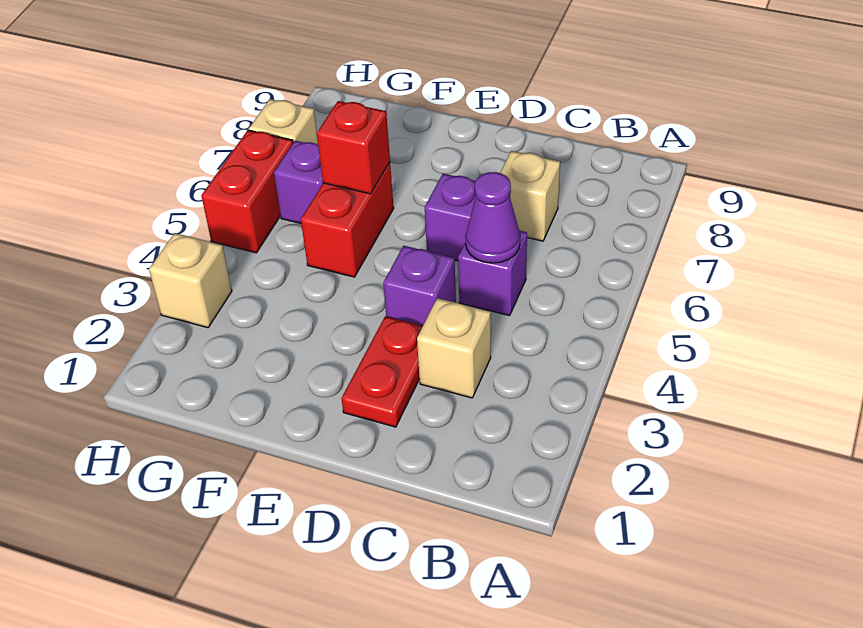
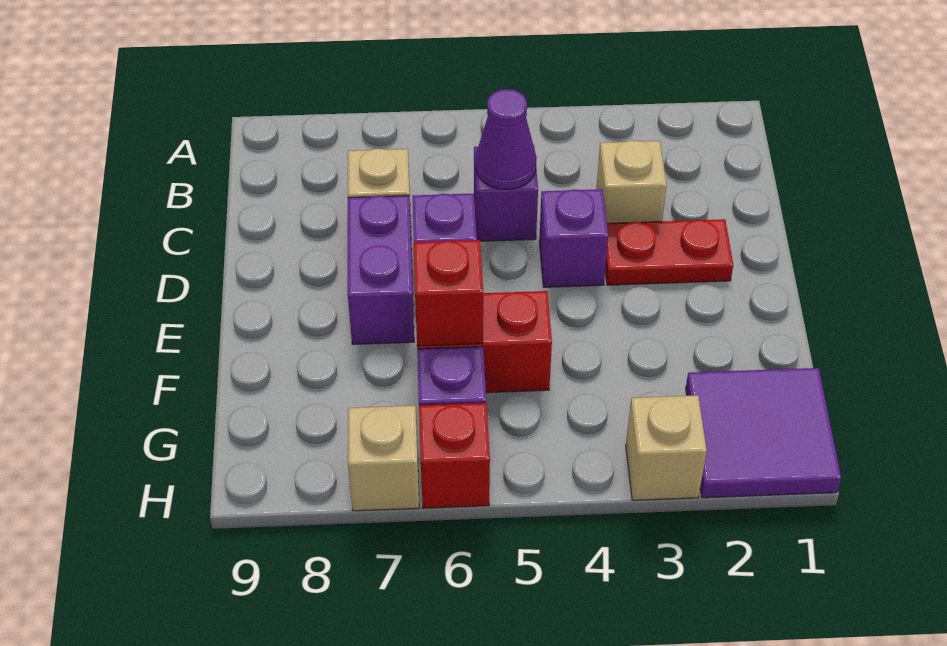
none -> purple brick D7:E7 level 1
none -> purple tile G1:H2 level 1
red brick H5:H6 level 1 -> red brick H6 level 1

